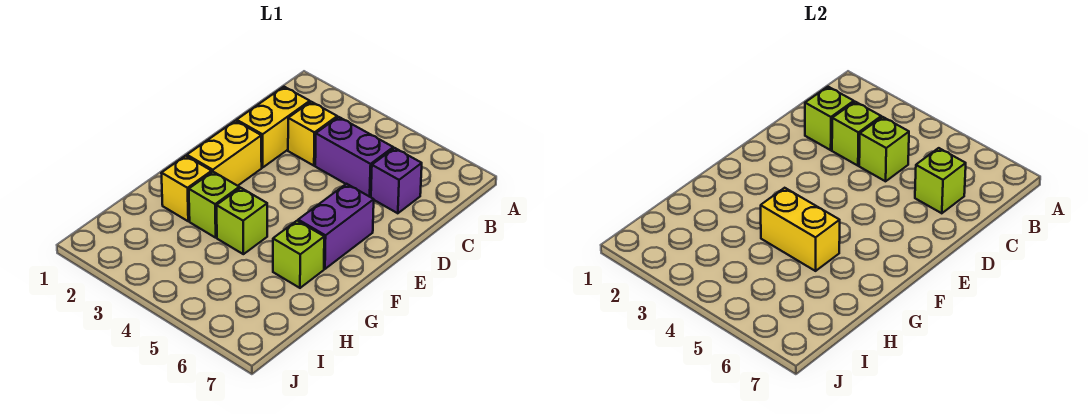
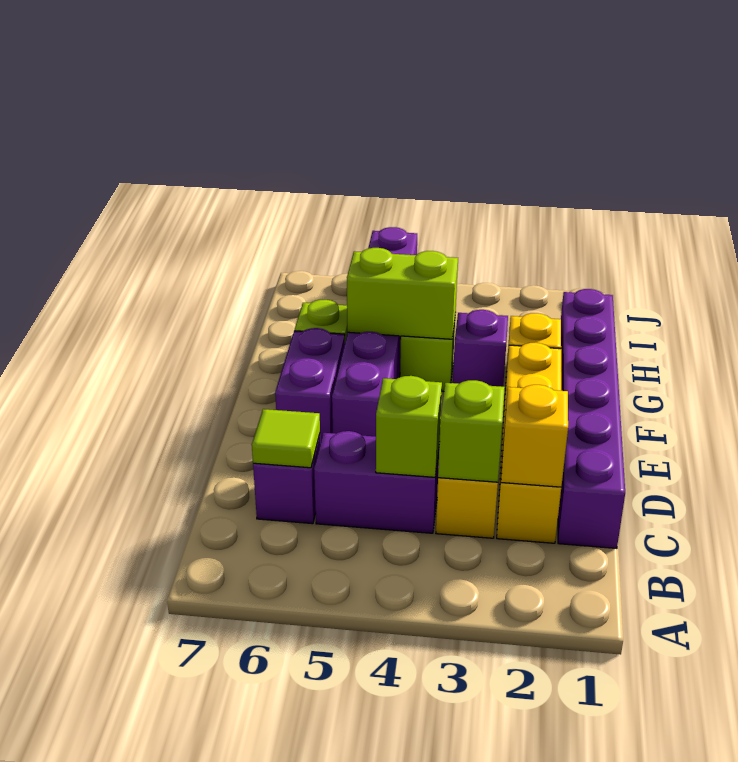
none -> purple brick C1:H1 level 1
lime brick C2 level 2 -> yellow brick C2 level 2
lime brick C6 level 2 -> lime tile C6 level 2
none -> purple brick E5:J5 level 1
lime brick G3 level 1 -> purple brick G3 level 1
yellow brick G4:G5 level 2 -> lime brick G4:G5 level 2

